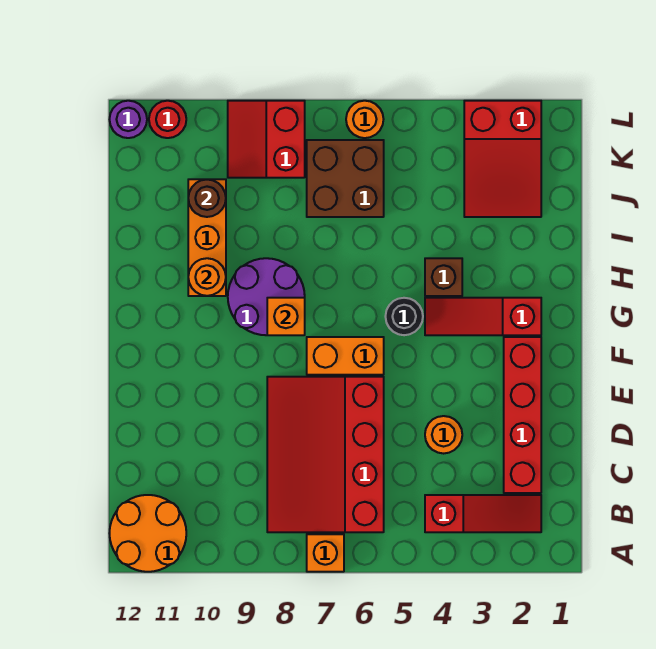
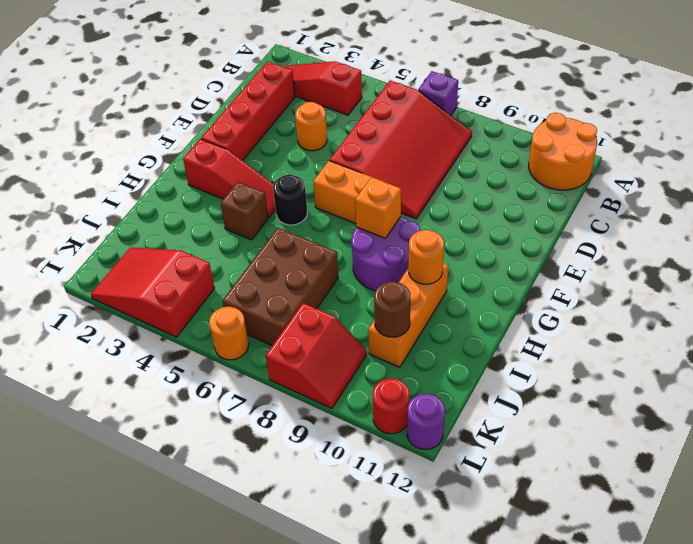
orange brick A7 level 1 -> purple brick A7 level 1
red slope J2:L3 level 1 top L -> red slope K2:L4 level 1 top 4
brown brick J6:K7 level 1 -> brown brick I6:K7 level 1

